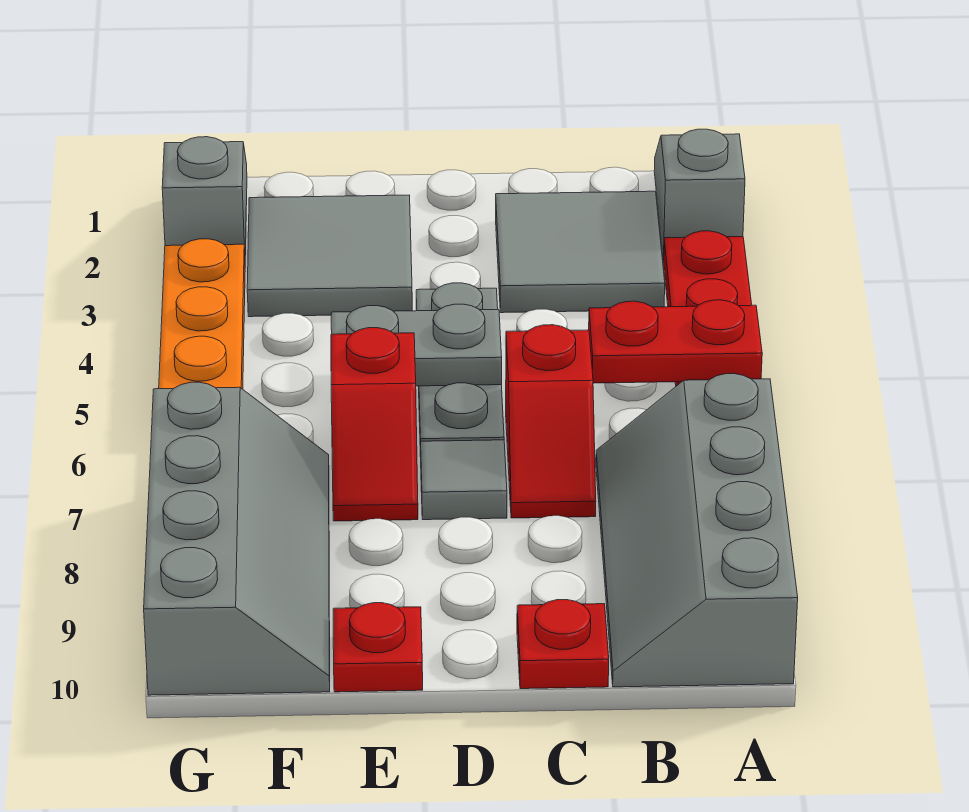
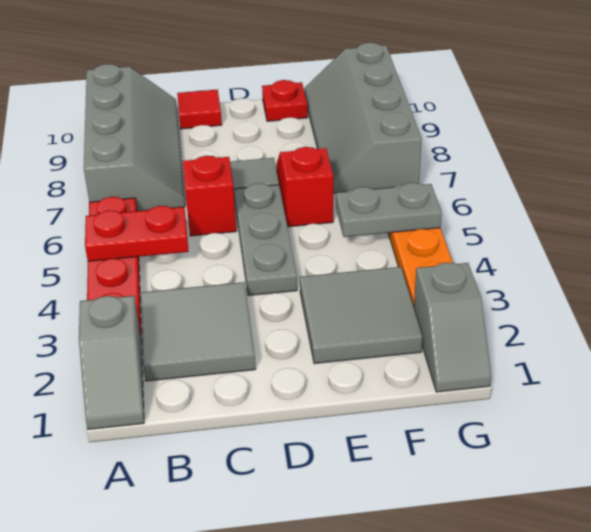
red plate C10 level 1 -> red tile C10 level 1
grey plate D5:E5 level 2 -> grey plate F5:G5 level 2

